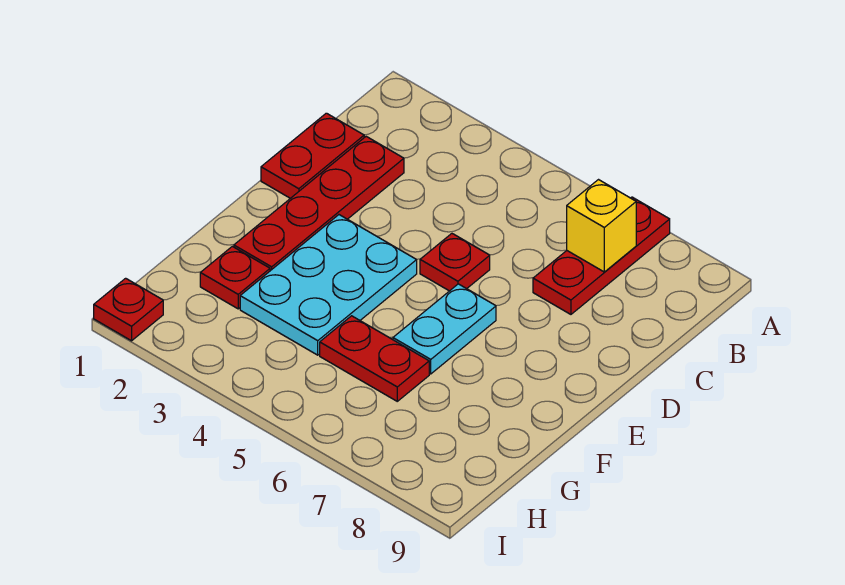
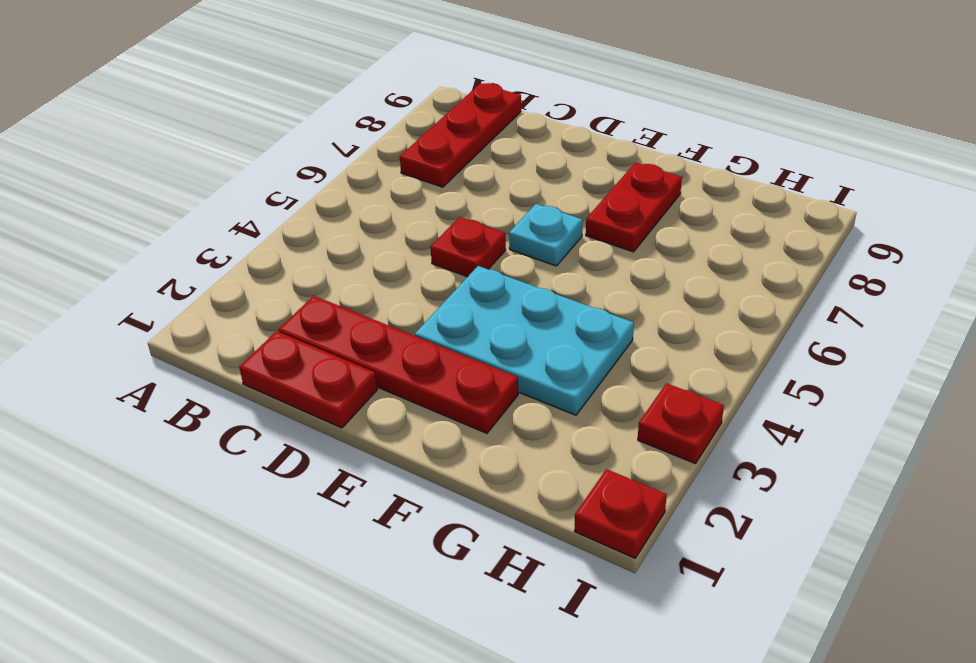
red plate A7:C7 level 1 -> red plate B7:B9 level 1
yellow brick B7 level 2 -> none
cyan plate E6:F6 level 1 -> cyan plate E6 level 1
red plate G2 level 1 -> red plate I3 level 1
red plate G5:G6 level 1 -> red plate F7:F8 level 1

